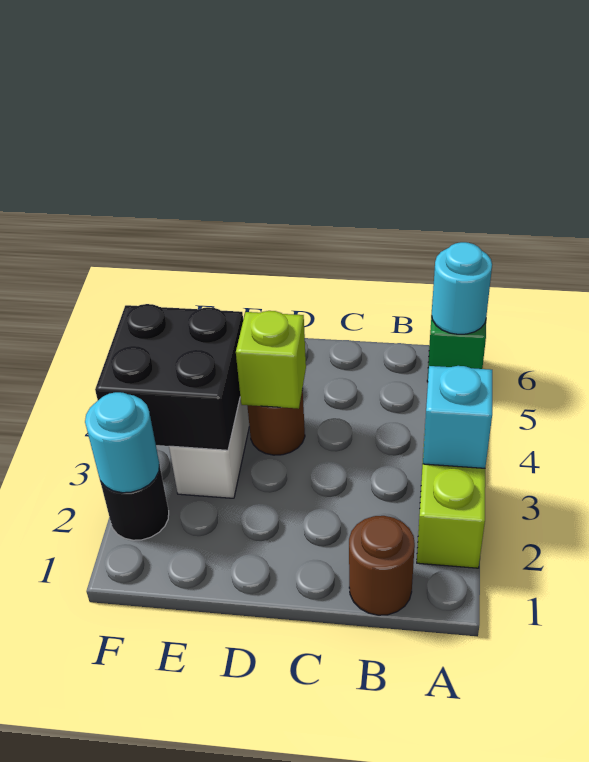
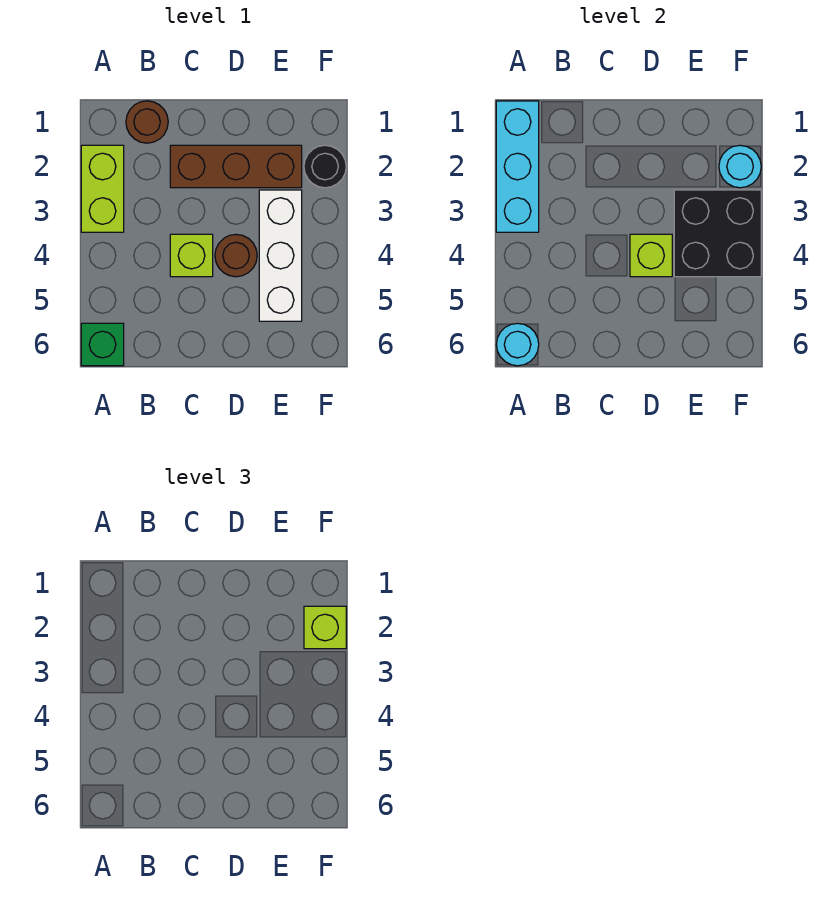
cyan brick A3 level 2 -> cyan brick A1:A3 level 2
none -> brown brick C2:E2 level 1
none -> lime brick C4 level 1
none -> lime brick F2 level 3

